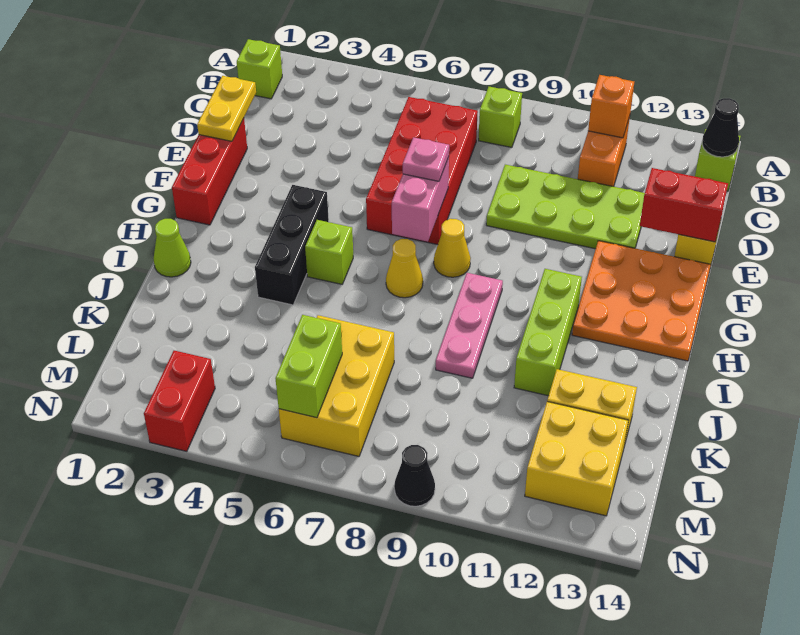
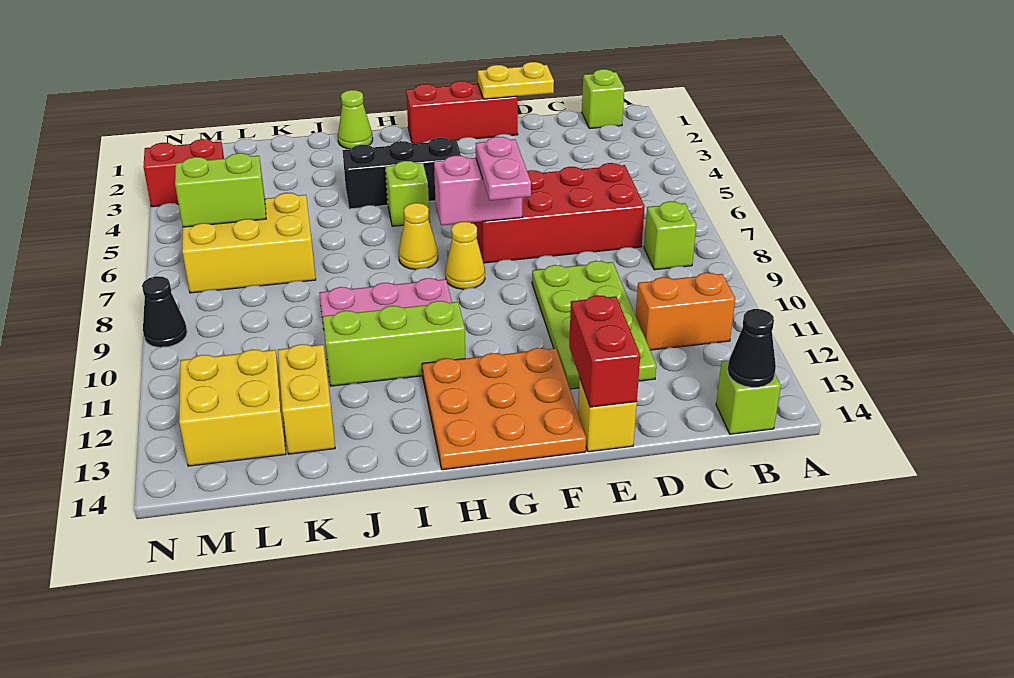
orange brick B11 level 2 -> none
pink plate F7 level 3 -> pink plate F7:F8 level 3

